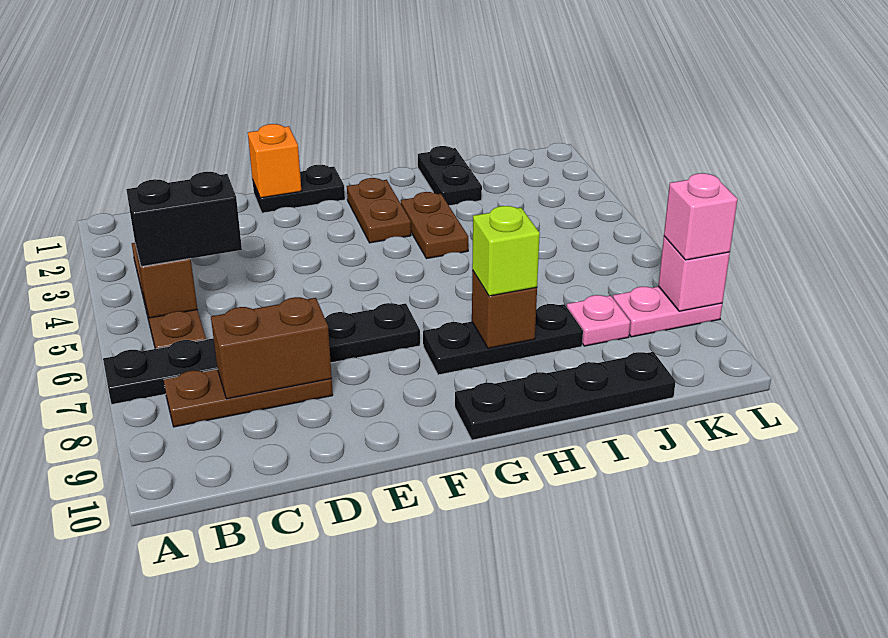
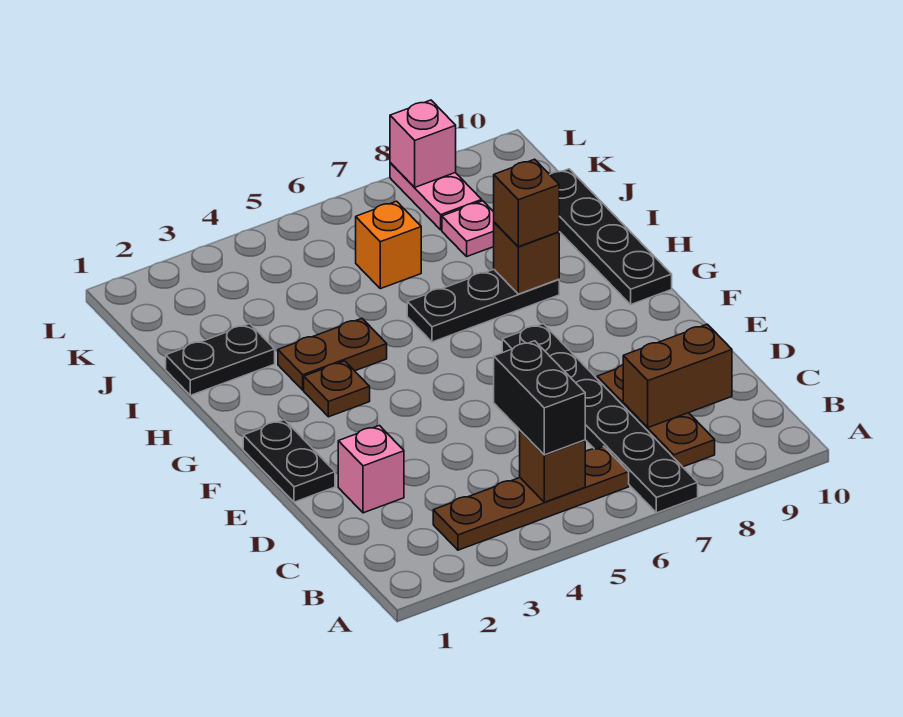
brown brick C8:D8 level 2 -> brown brick C8:C9 level 2
orange brick E1 level 2 -> orange brick J6 level 1
brown plate G2:G3 level 1 -> brown plate G3 level 1
black plate G8:I8 level 1 -> black plate H6:H8 level 1
lime brick H8 level 3 -> brown brick H8 level 3
pink brick L8 level 3 -> pink brick D2 level 1

